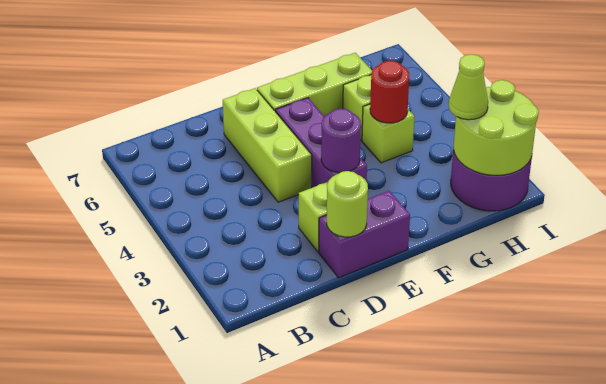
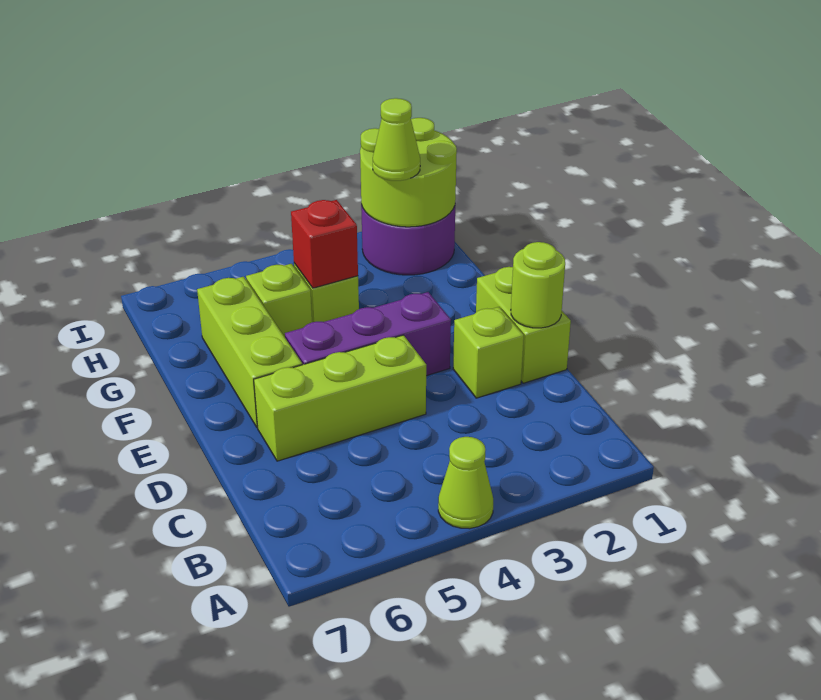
none -> lime cone A4 level 1
purple brick D1:E1 level 1 -> lime brick D1:E1 level 1
purple round brick E3 level 2 -> none
red round brick G4 level 2 -> red brick G4 level 2

